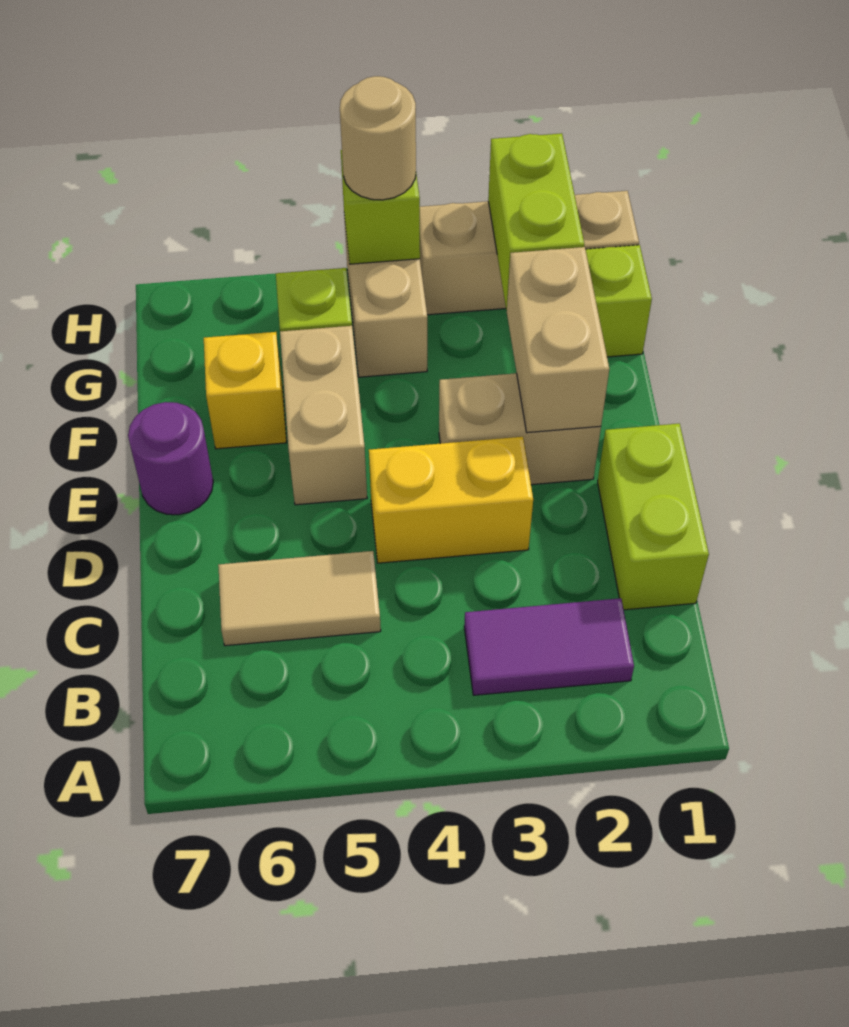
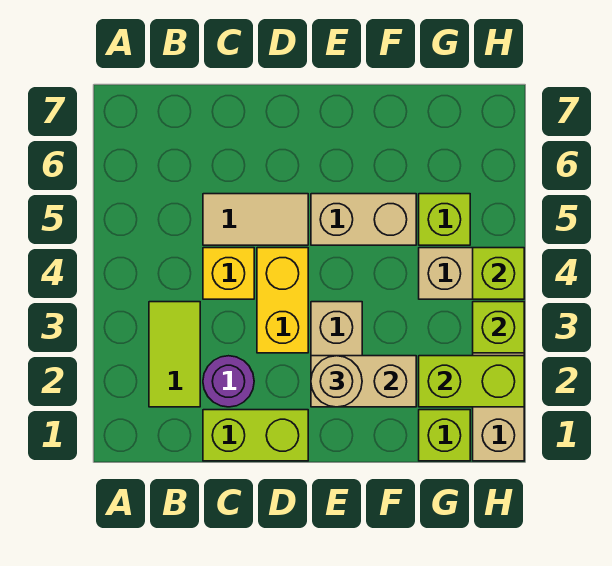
purple tile B2:B3 level 1 -> lime tile B2:B3 level 1
tan tile C5:C6 level 1 -> tan tile C5:D5 level 1
purple round brick E7 level 1 -> purple round brick C2 level 1
yellow brick F6 level 1 -> yellow brick C4 level 1
none -> lime brick H3 level 2
tan round brick H4 level 3 -> tan round brick E2 level 3

